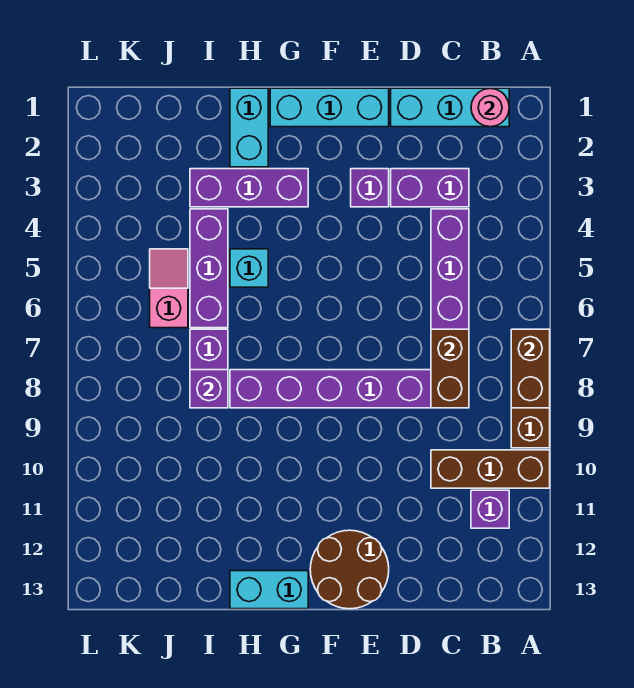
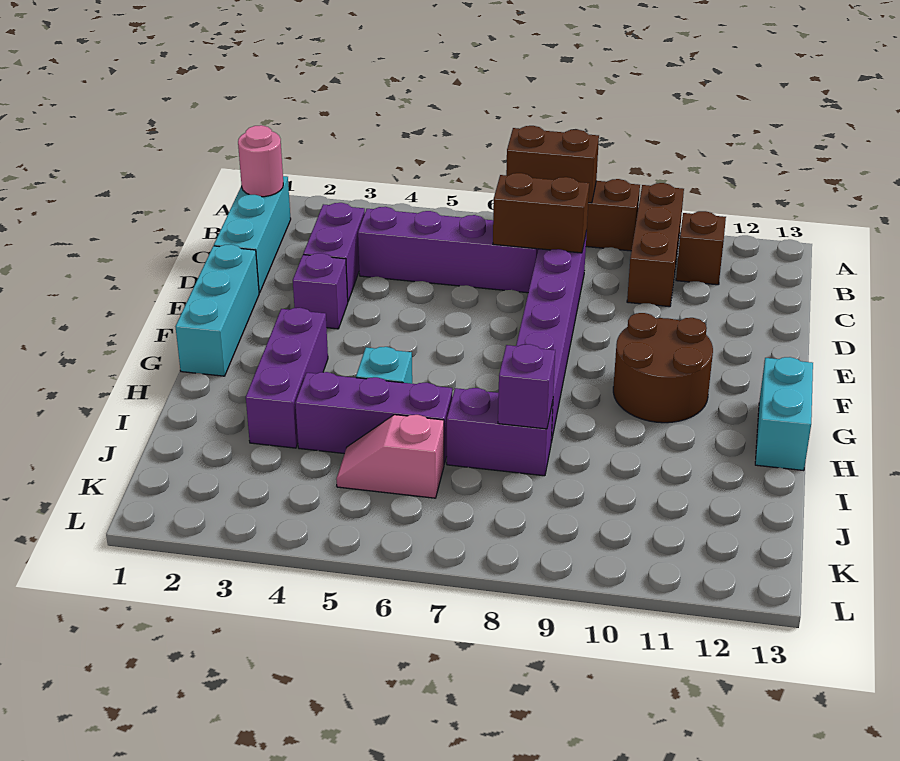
purple brick B11 level 1 -> brown brick B11 level 1
brown round brick E12:F13 level 1 -> brown round brick F10:G11 level 1
cyan brick H1:H2 level 1 -> none

